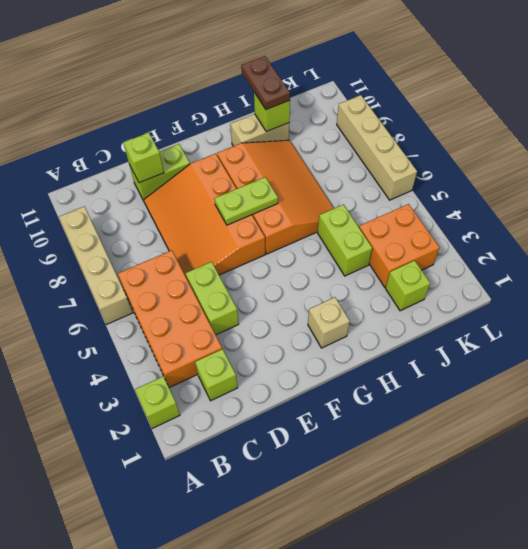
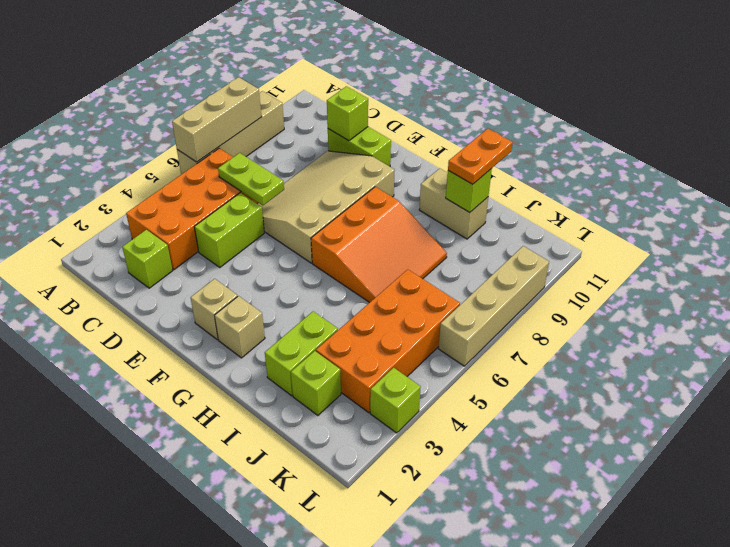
lime brick A2 level 1 -> lime brick L3 level 1
none -> tan brick A6:A8 level 2
orange slope D6:F9 level 1 top F -> tan slope D6:F9 level 1 top F
none -> tan brick F2 level 1
lime plate F7:G7 level 2 -> lime plate C6:D6 level 2
orange slope G6:I9 level 1 top G -> orange slope G6:I8 level 1 top G
lime brick I4:I5 level 1 -> lime brick I2:I3 level 1
brown plate I10:I11 level 3 -> orange plate I10:I11 level 3
orange brick J3:K4 level 1 -> orange brick J3:K6 level 1

